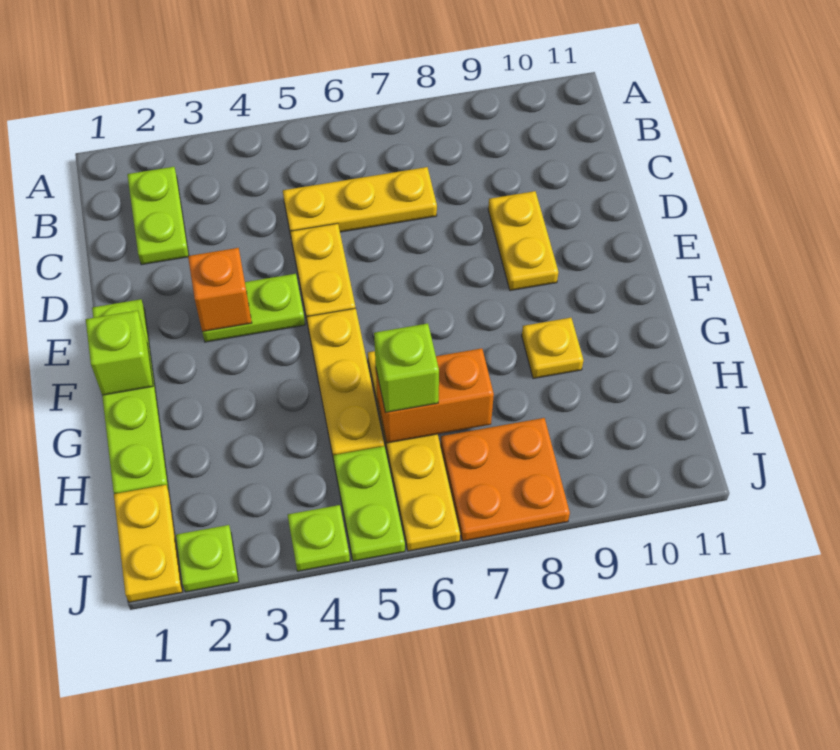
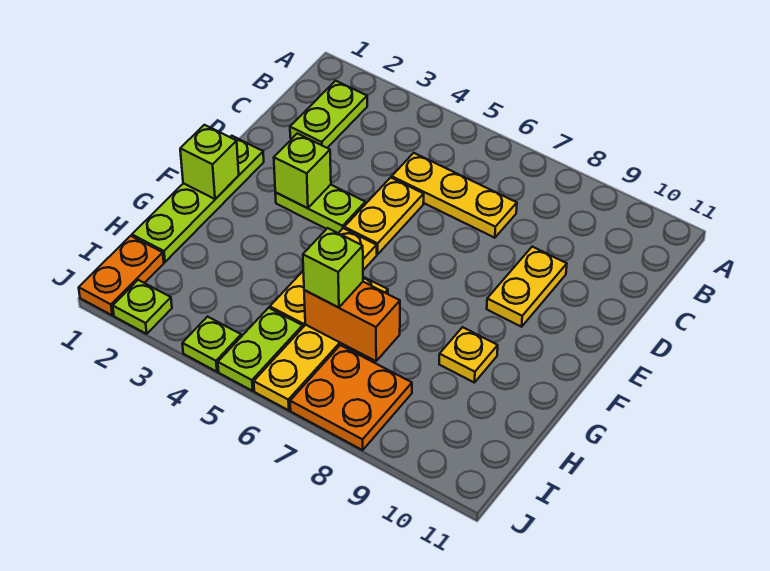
orange brick E3 level 2 -> lime brick E3 level 2
yellow plate I1:J1 level 1 -> orange plate I1:J1 level 1

